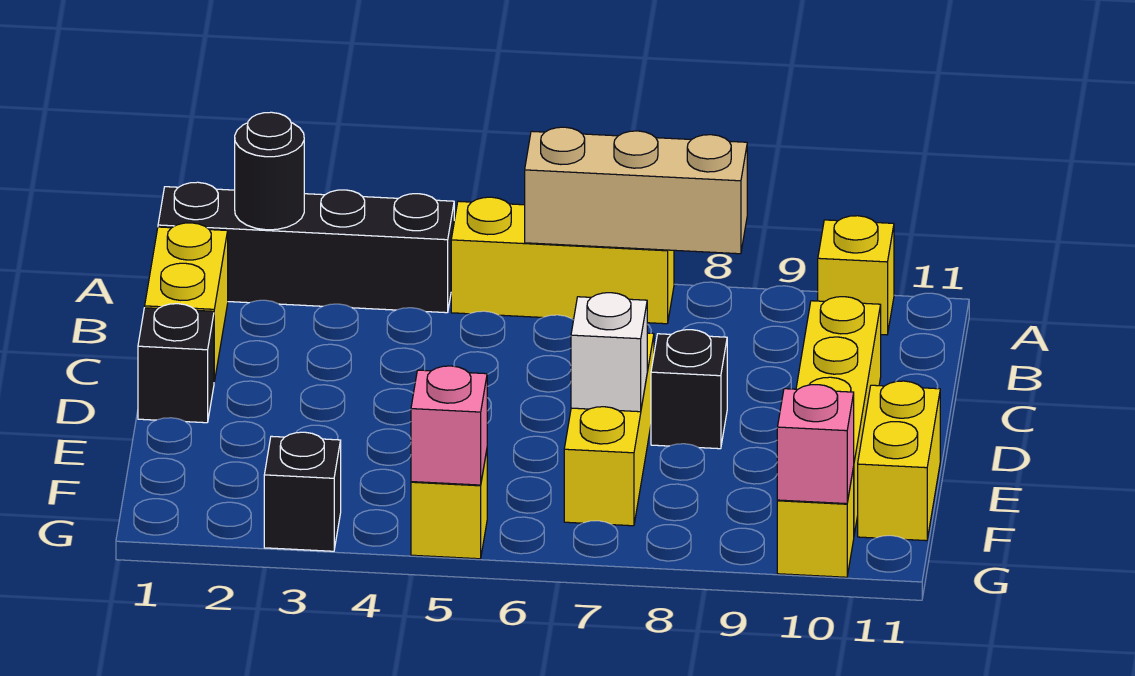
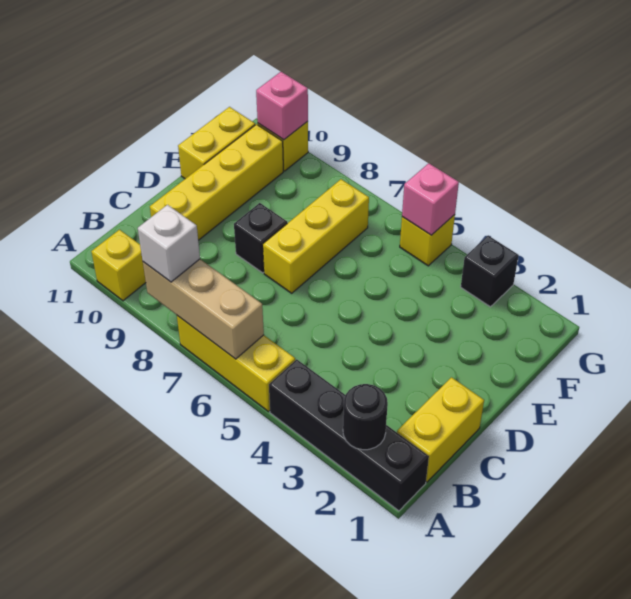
black brick D1 level 1 -> none
white brick E7 level 2 -> white brick A8 level 3

